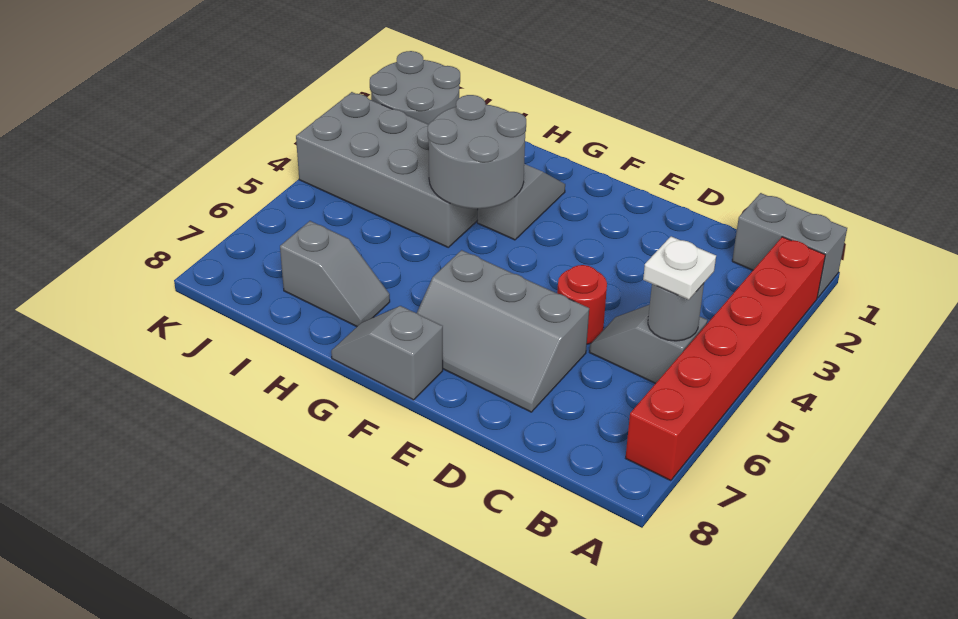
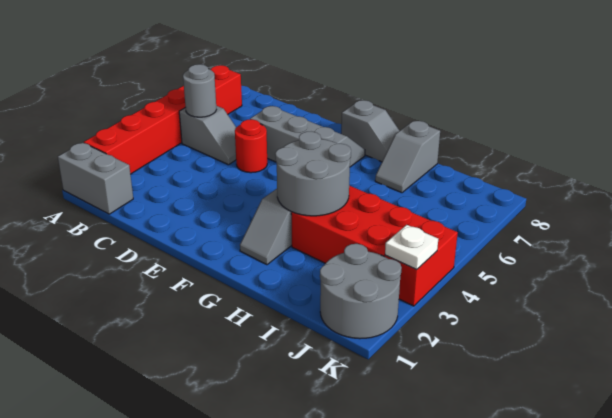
white plate B5 level 3 -> white plate K3 level 2
grey brick H3:K4 level 1 -> red brick H3:K4 level 1
grey slope H7:I7 level 1 top I -> grey slope H7:H8 level 1 top 8

